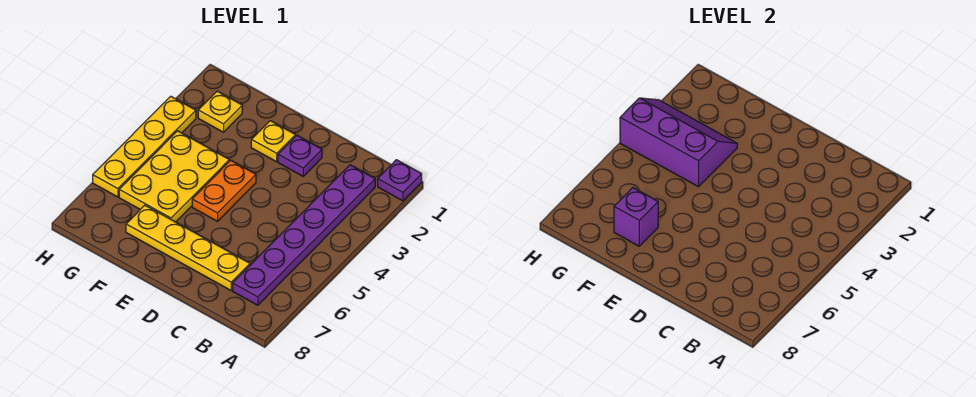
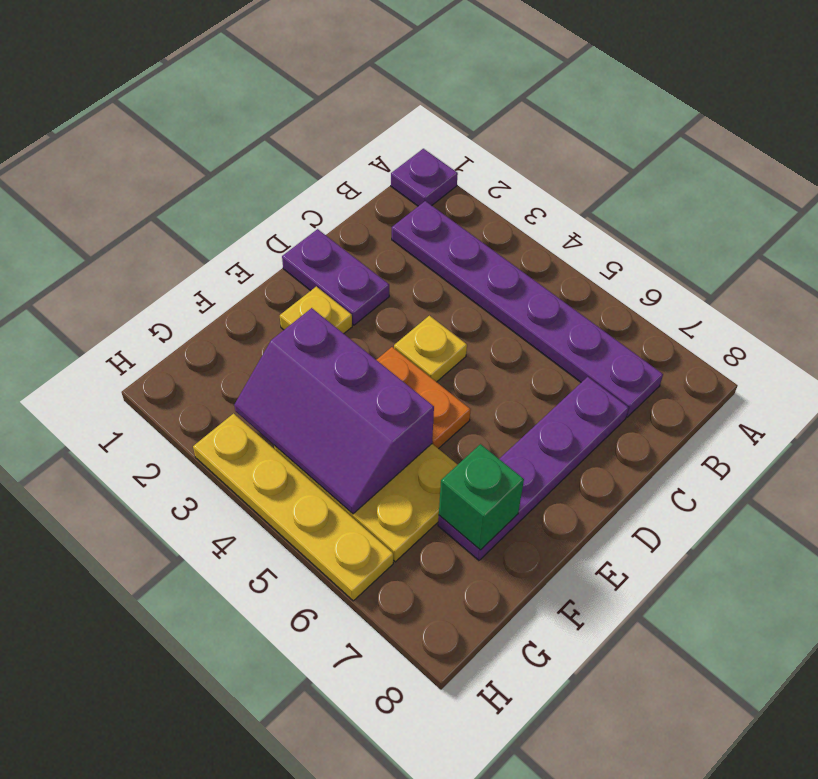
yellow plate C7:F7 level 1 -> purple plate C7:F7 level 1
purple plate D2 level 1 -> purple plate D1:D2 level 1
purple slope F3:H4 level 2 top 4 -> purple slope F3:G5 level 2 top F
purple brick F7 level 2 -> green brick F7 level 2
yellow plate G2 level 1 -> yellow plate D4 level 1

